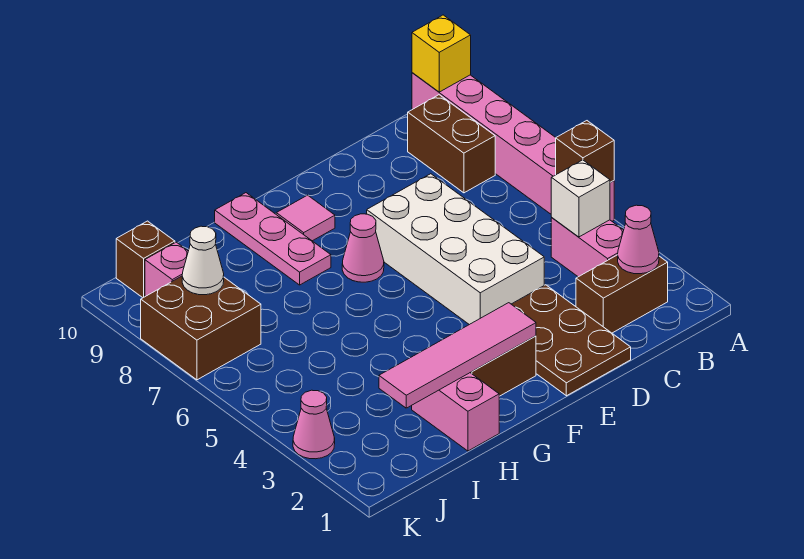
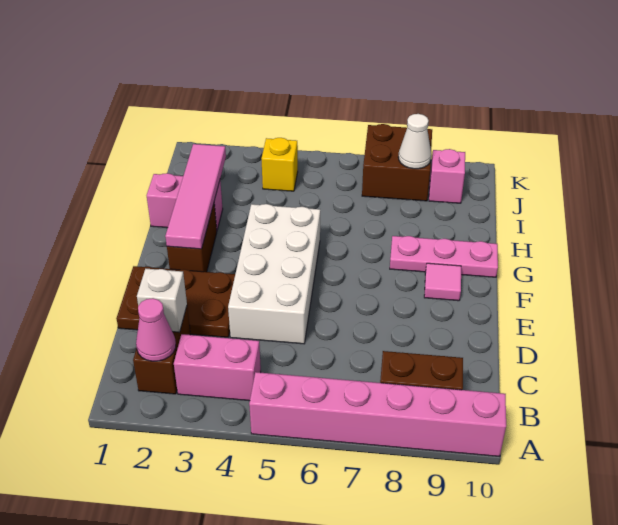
brown brick A5 level 2 -> none
yellow brick A10 level 2 -> yellow brick J4 level 1
white brick B4 level 2 -> white brick C2 level 2
white brick D4:E7 level 1 -> white brick D4:G5 level 1
pink cone F7 level 1 -> none
brown brick J10 level 1 -> none
pink cone K3 level 1 -> none

